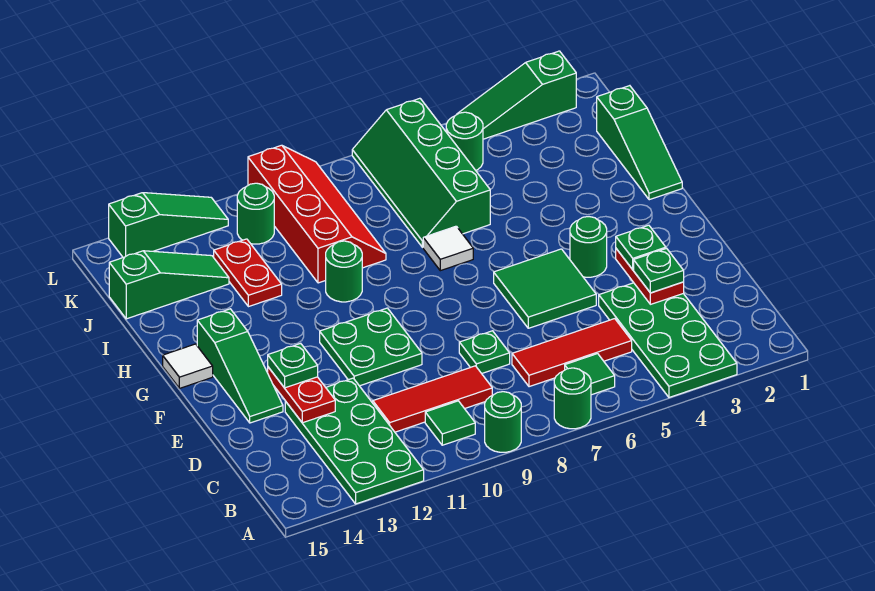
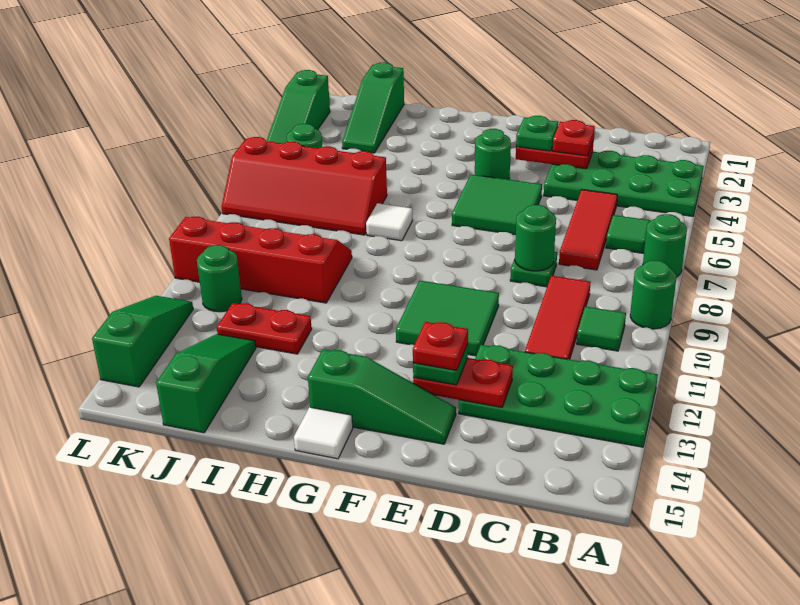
green plate D3 level 3 -> red plate D3 level 3
green plate E10:F11 level 1 -> green tile E10:F11 level 1
none -> red plate E13 level 4
green slope H1:J1 level 1 top J -> green slope J1:J3 level 1 top 1
green round brick H10 level 1 -> green round brick D8 level 2
green slope I6:L7 level 1 top 6 -> red slope I6:L7 level 1 top 6

